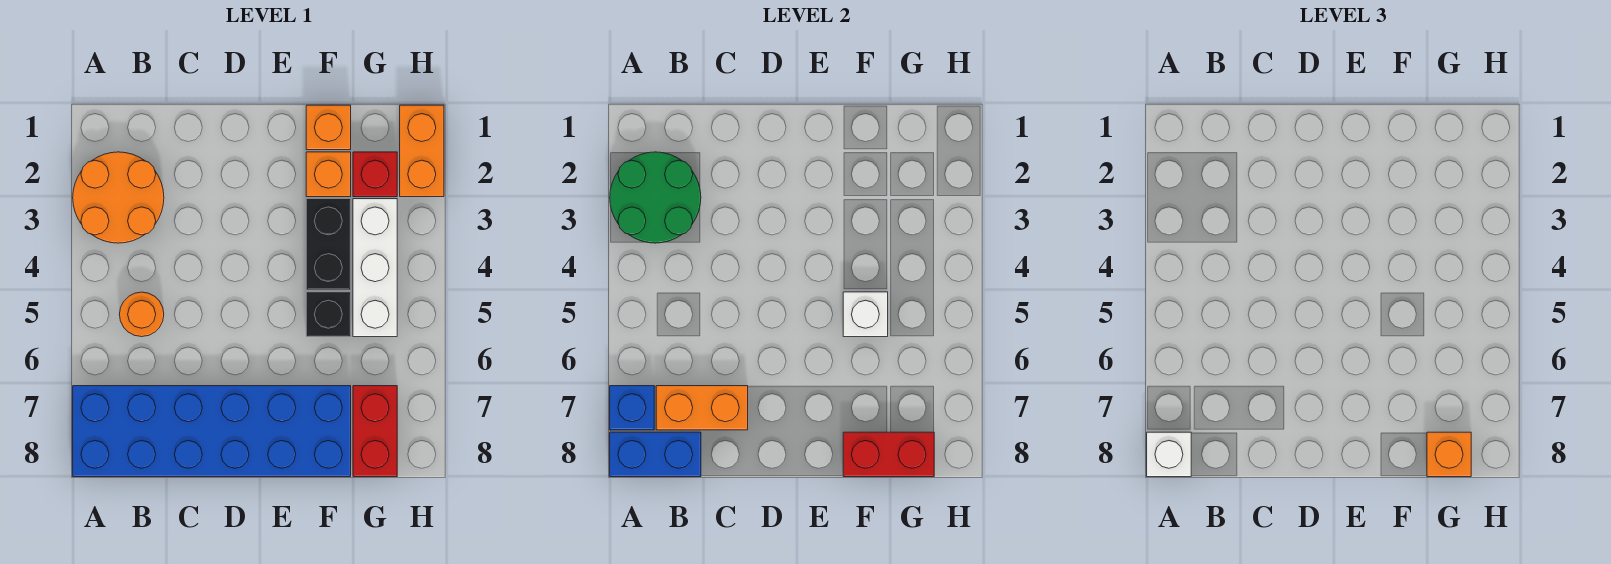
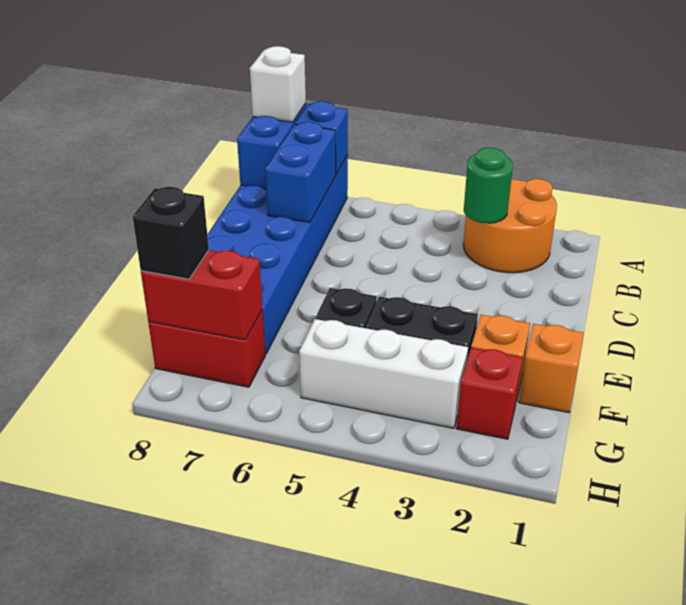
green round brick A2:B3 level 2 -> green round brick B3 level 2
orange round brick B5 level 1 -> none
orange brick B7:C7 level 2 -> blue brick B7:C7 level 2
white brick F5 level 2 -> none
red brick F8:G8 level 2 -> red brick G7:G8 level 2
orange brick G8 level 3 -> black brick G8 level 3
orange brick H1:H2 level 1 -> none

